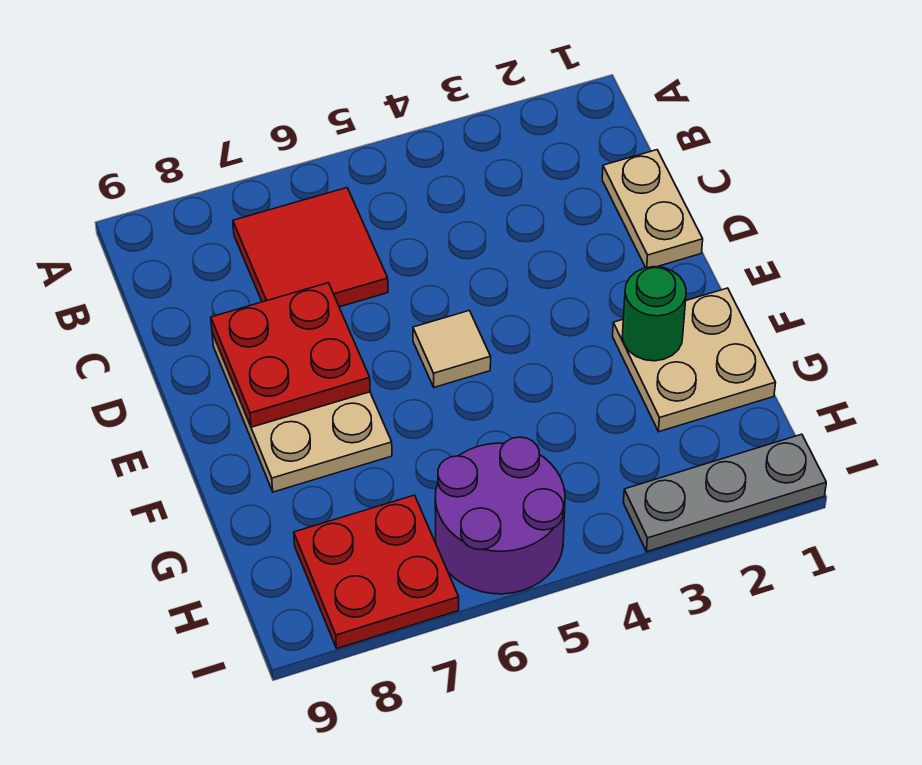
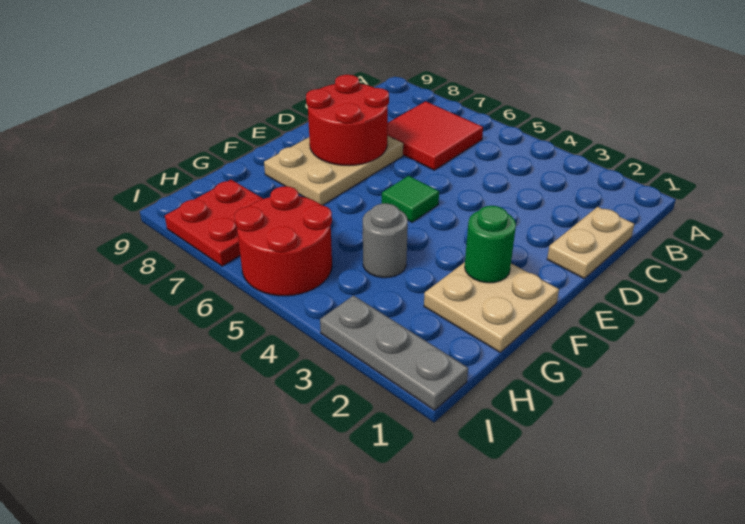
red plate D7:E8 level 2 -> red round brick D7:E8 level 2
tan tile E5 level 1 -> green tile E5 level 1
none -> grey round brick G4 level 1
purple round brick H5:I6 level 1 -> red round brick H5:I6 level 1

